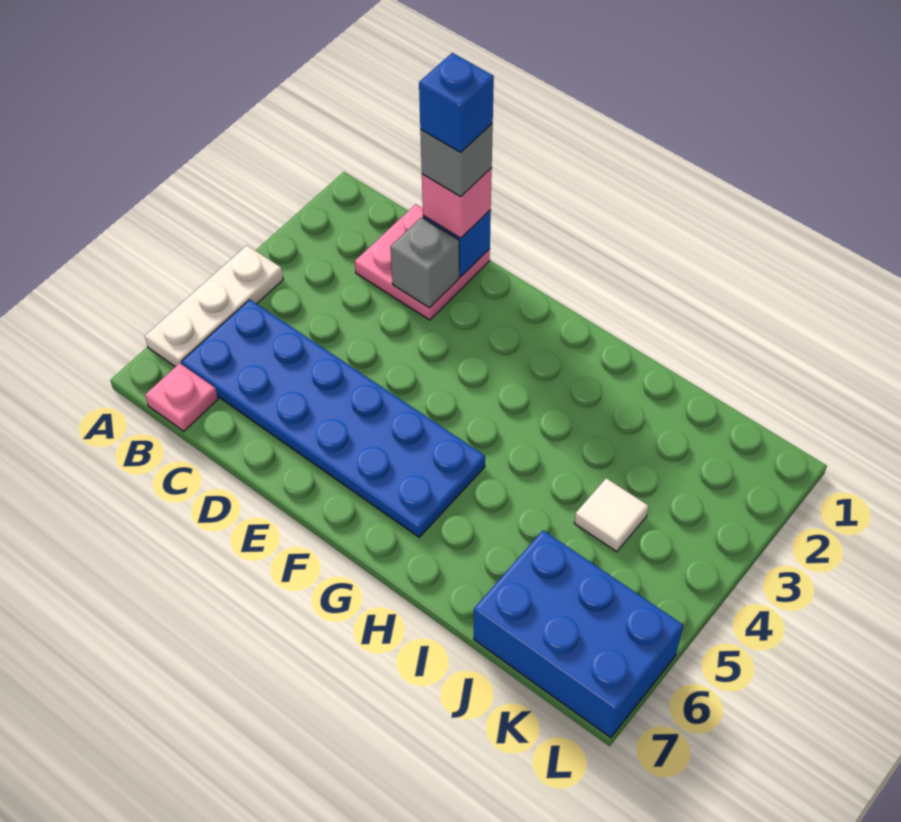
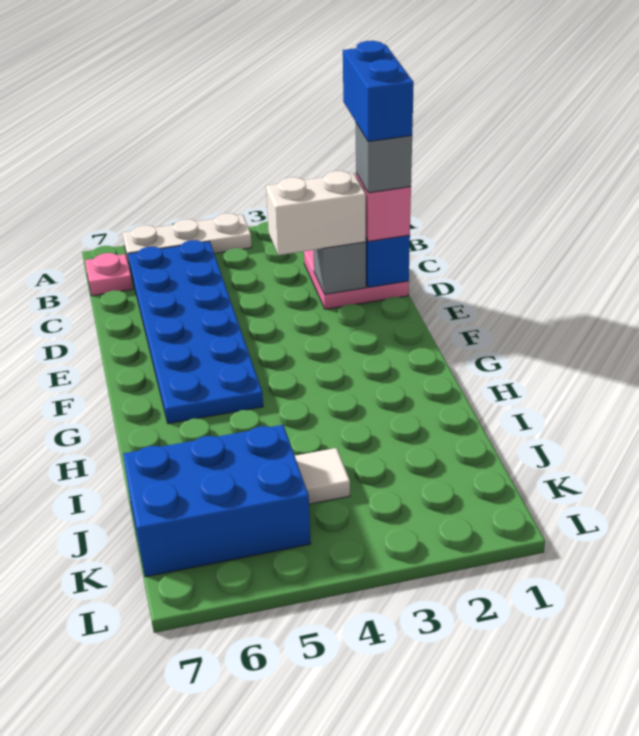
blue brick D1 level 5 -> blue brick C1:D1 level 5
none -> white brick D2:D3 level 3
blue brick J6:L7 level 1 -> blue brick J5:K7 level 1

